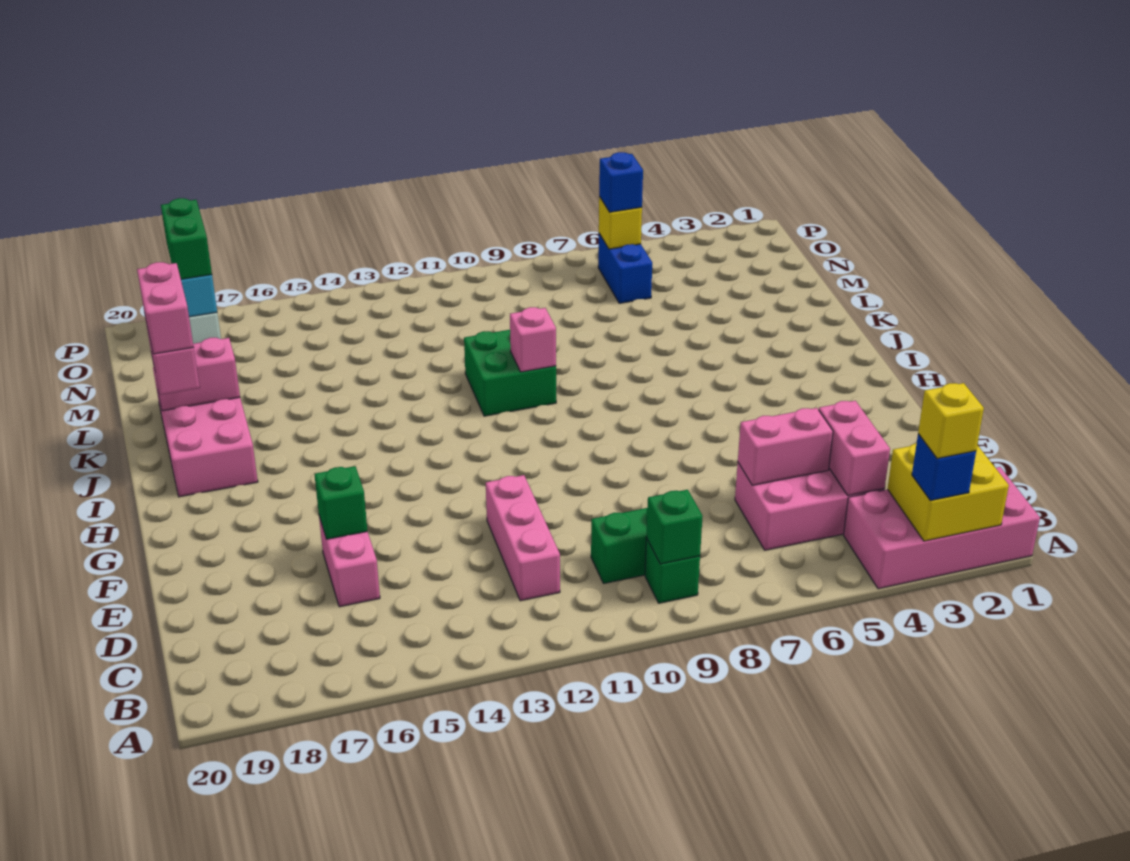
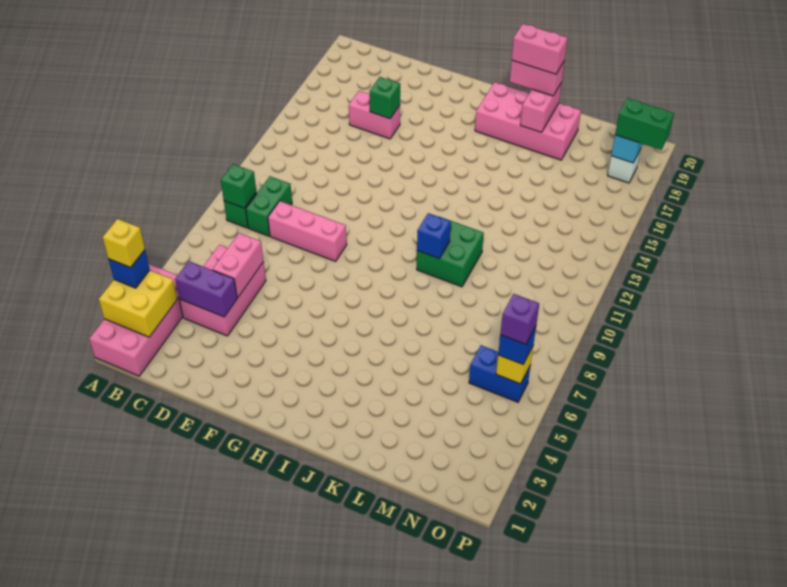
pink brick C4:D4 level 2 -> purple brick C4:D4 level 2
pink brick C12:E12 level 1 -> pink brick D9:F9 level 1
pink brick J10 level 2 -> blue brick J10 level 2
none -> purple brick O6 level 4

